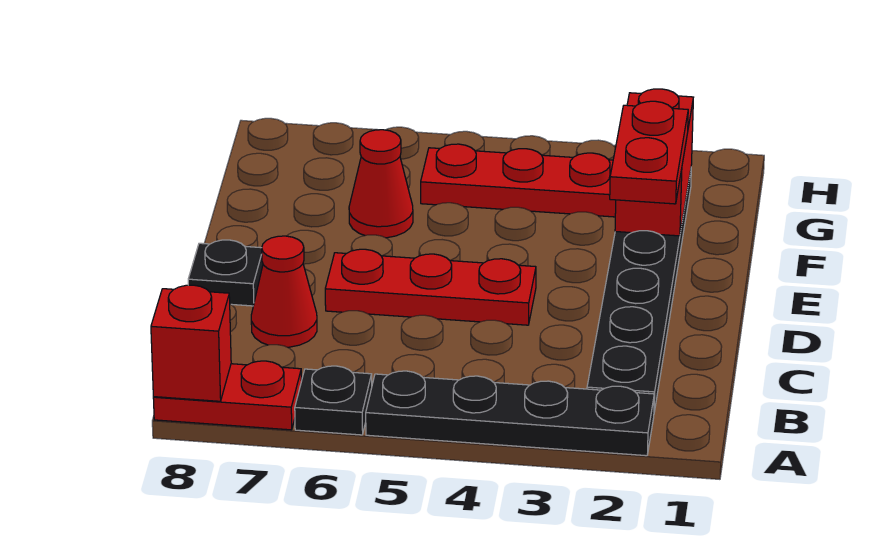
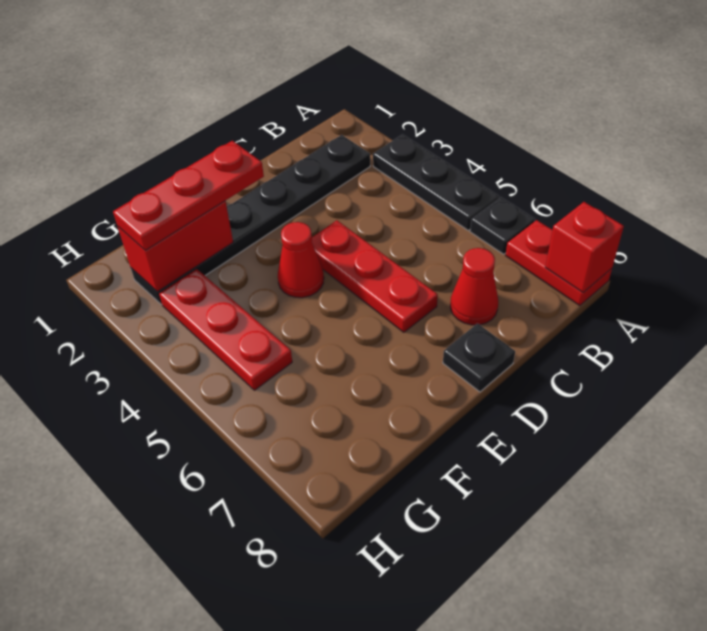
black plate A2:A5 level 1 -> black plate A3:A5 level 1
red plate E2:F2 level 3 -> red plate E2:G2 level 3
red cone F6 level 1 -> red cone E4 level 1

